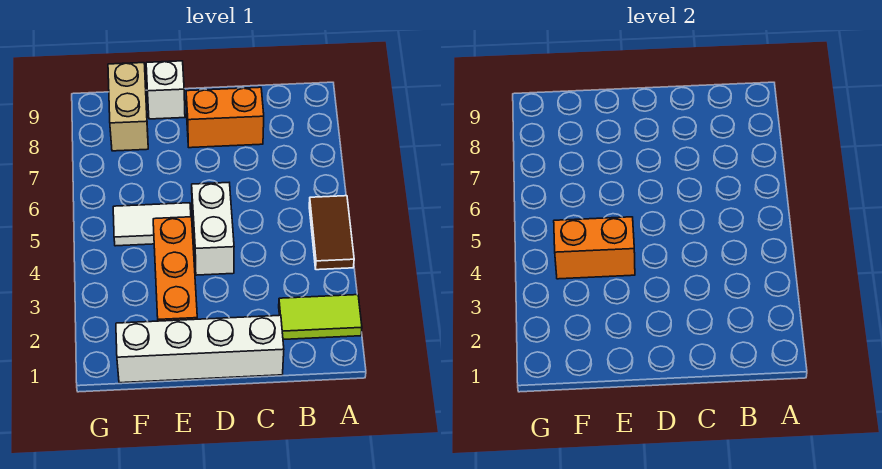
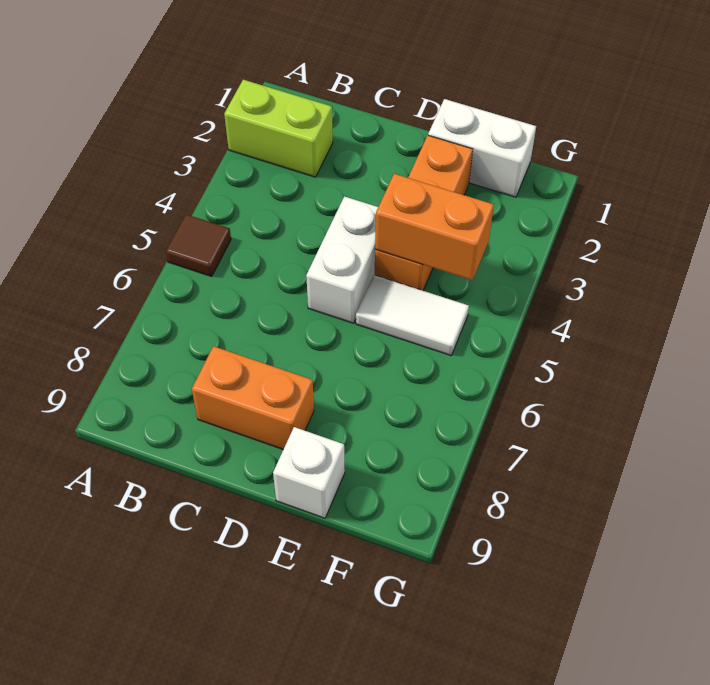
lime tile A2:B2 level 1 -> lime brick A2:B2 level 1
brown tile A4:A5 level 1 -> brown tile A5 level 1
white brick C1:F1 level 1 -> white brick E1:F1 level 1
tan brick F8:F9 level 1 -> none

